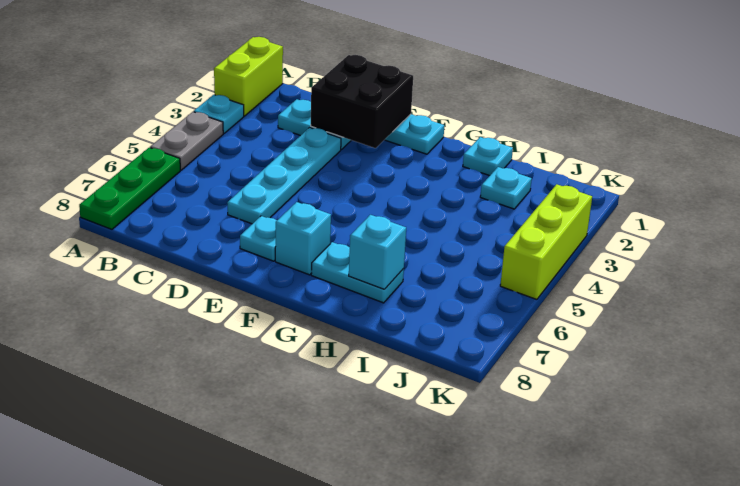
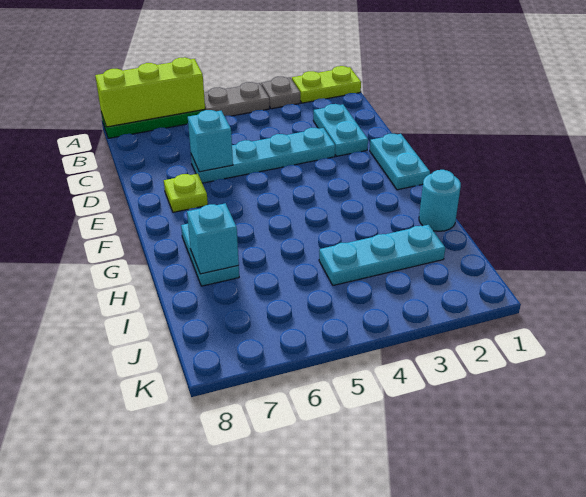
lime brick A1:A2 level 1 -> lime plate A1:A2 level 1
cyan plate A3 level 1 -> grey plate A3 level 1
black brick D1:E2 level 2 -> none
cyan plate E7 level 1 -> lime plate E7 level 1
cyan brick F7 level 1 -> cyan brick D6 level 2
cyan plate H1 level 1 -> cyan round brick H1 level 1
cyan plate I2 level 1 -> cyan plate I2:I4 level 1
lime brick K3:K5 level 1 -> lime brick A6:A8 level 2

